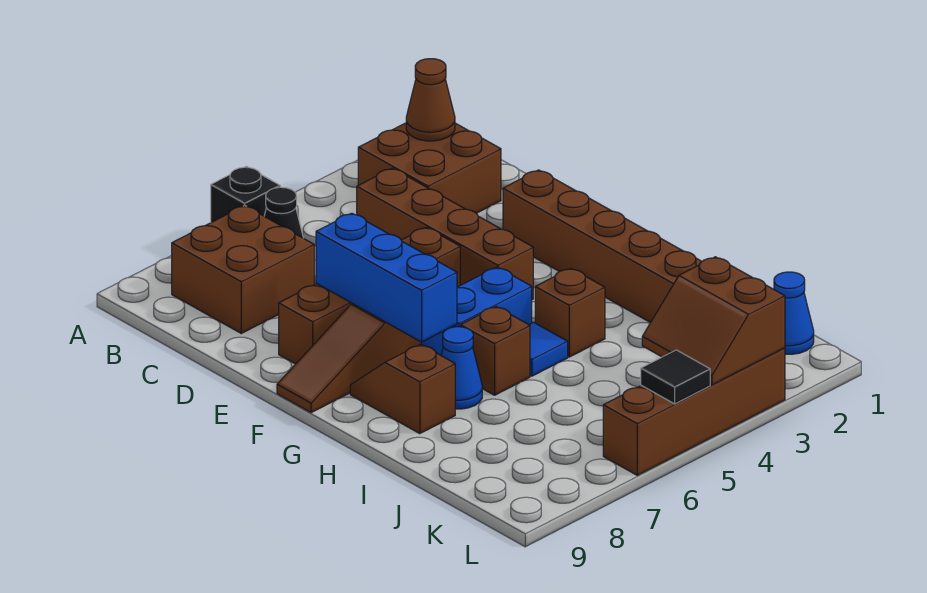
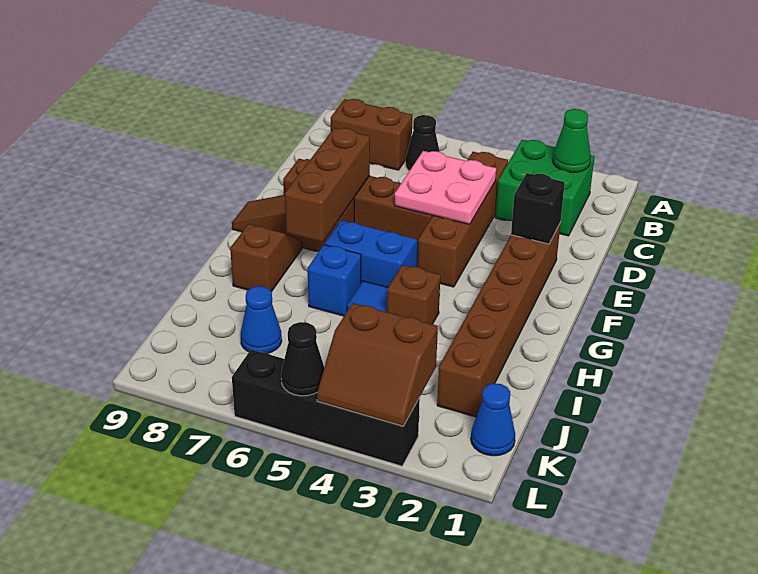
black brick A6 level 1 -> black brick E2 level 2
brown brick B2:C3 level 1 -> green brick B2:C3 level 1
brown cone B2 level 2 -> green cone B2 level 2
brown brick B7:C8 level 1 -> brown brick B7:B8 level 1
none -> pink plate D4:E5 level 2
blue brick E7:G7 level 2 -> brown brick E7:G7 level 2
brown brick H6 level 1 -> blue brick H6 level 1
blue cone H7 level 1 -> blue cone J7 level 1
brown slope K3:L4 level 2 top 3 -> brown slope K3:L4 level 2 top K
brown brick L3:L6 level 1 -> black brick L3:L6 level 1
black tile L5 level 2 -> black cone L5 level 2

